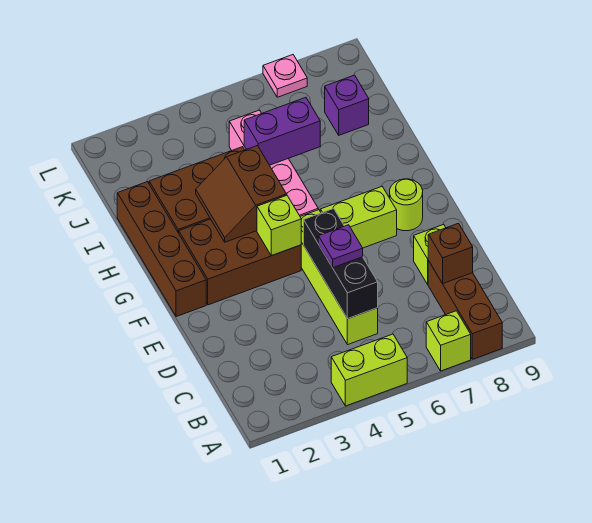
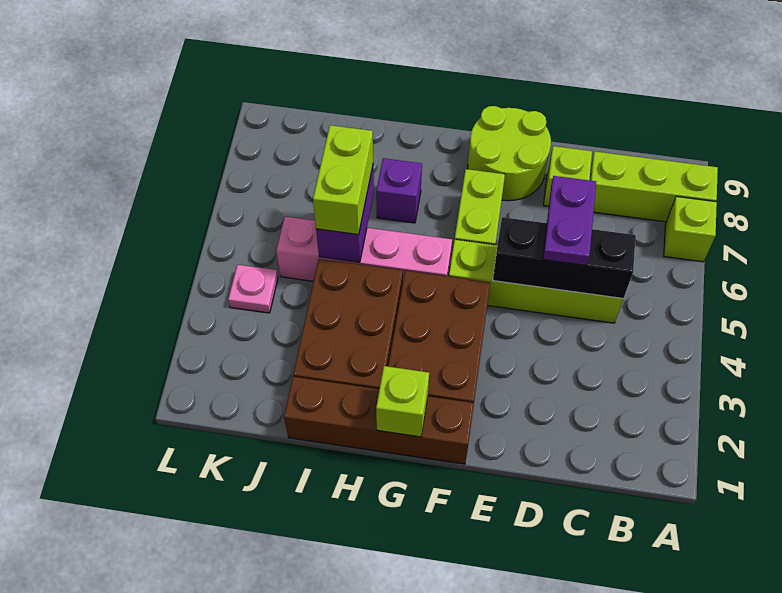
lime brick A4:A5 level 1 -> lime brick I5:I6 level 3
brown brick A8:C8 level 1 -> lime brick A8:C8 level 1
brown brick C8 level 2 -> none
purple plate D5 level 3 -> purple plate D5:D6 level 3
lime brick F4 level 2 -> lime brick G1 level 2
lime round brick F8 level 1 -> lime round brick E8:F9 level 1
brown slope G3:H4 level 2 top 4 -> none
purple brick J8 level 1 -> purple brick H7 level 1
pink plate L7 level 1 -> pink plate K4 level 1

